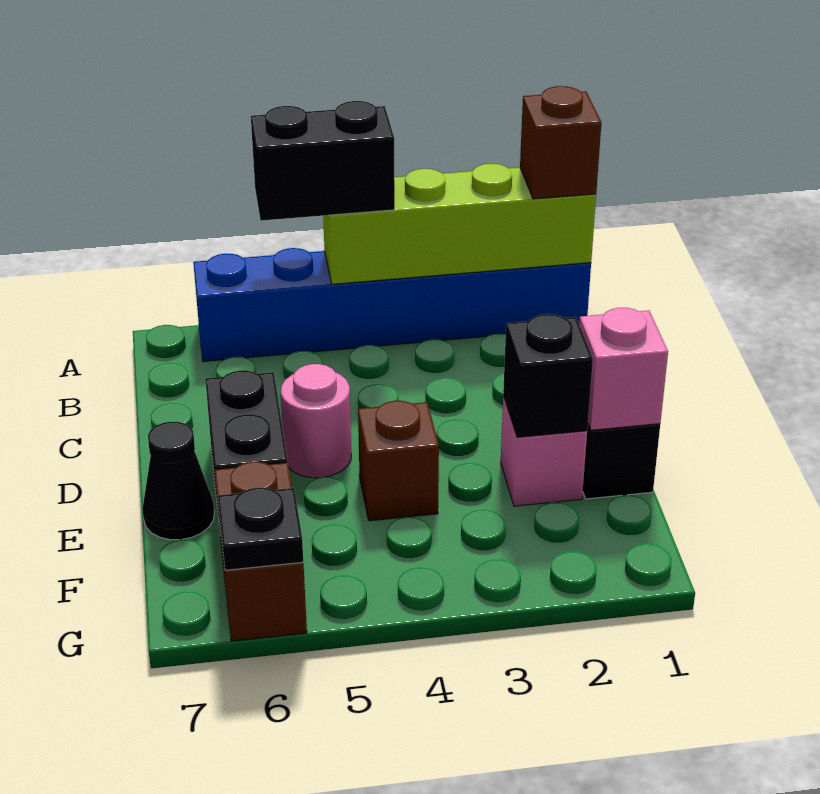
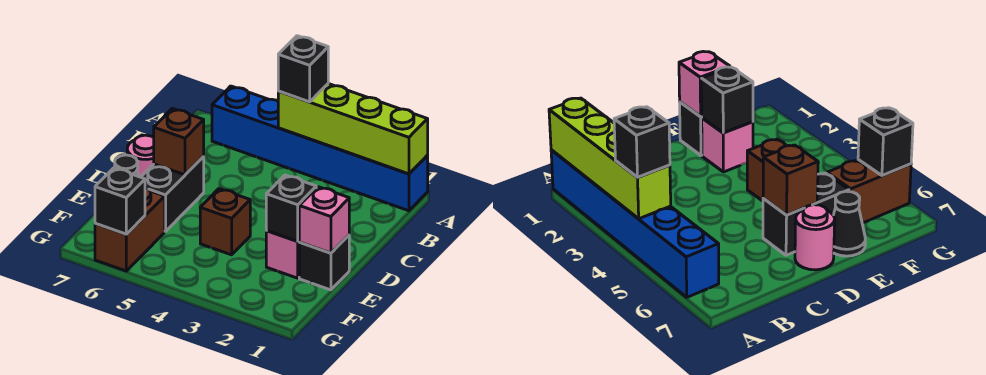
brown brick A1 level 3 -> brown brick D6 level 2
black brick A4:A5 level 3 -> black brick A4 level 3
pink round brick D5 level 1 -> pink round brick D7 level 1
black plate G6 level 2 -> black brick G6 level 2

